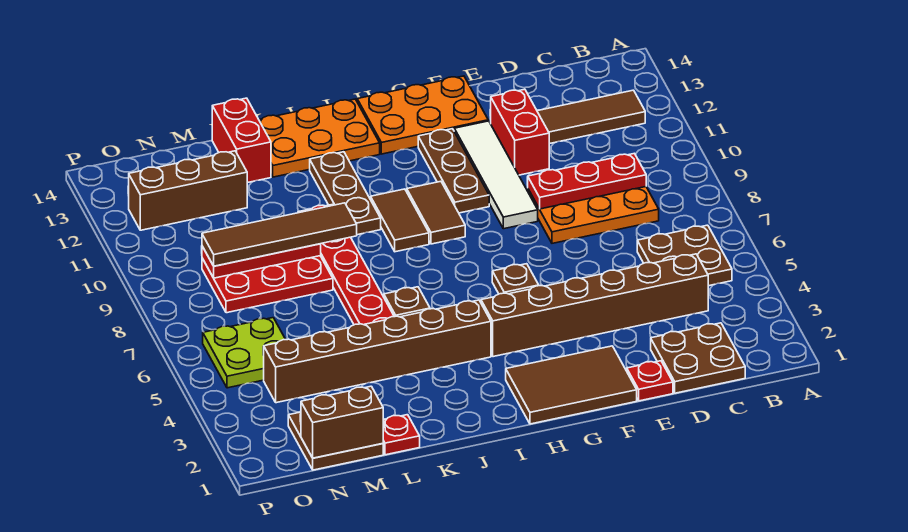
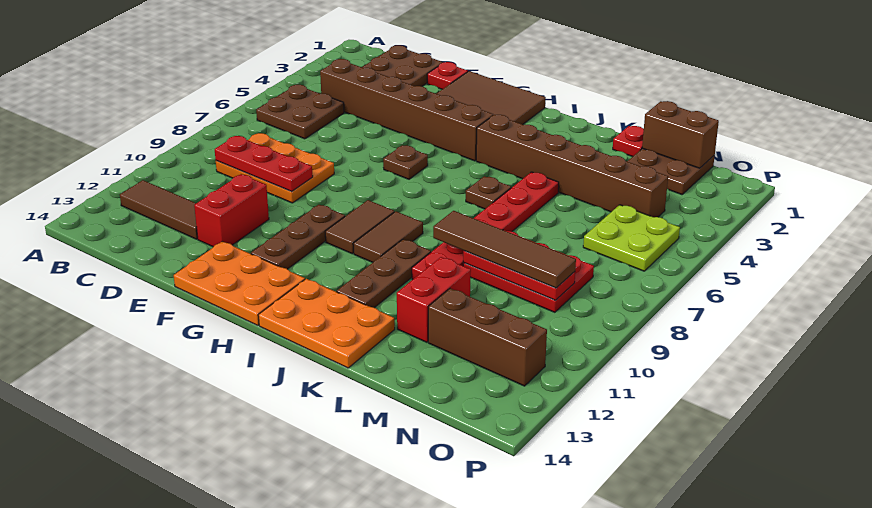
white tile F9:F12 level 1 -> none
red brick L13:L14 level 1 -> red brick L11:L12 level 1

